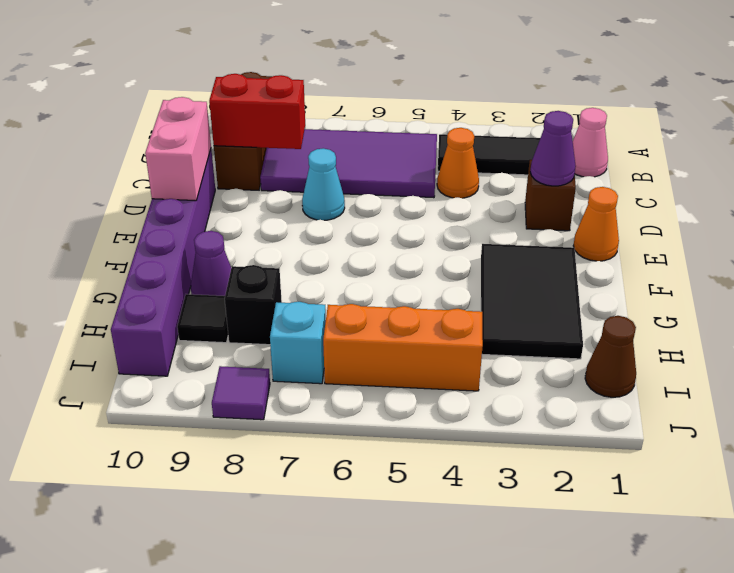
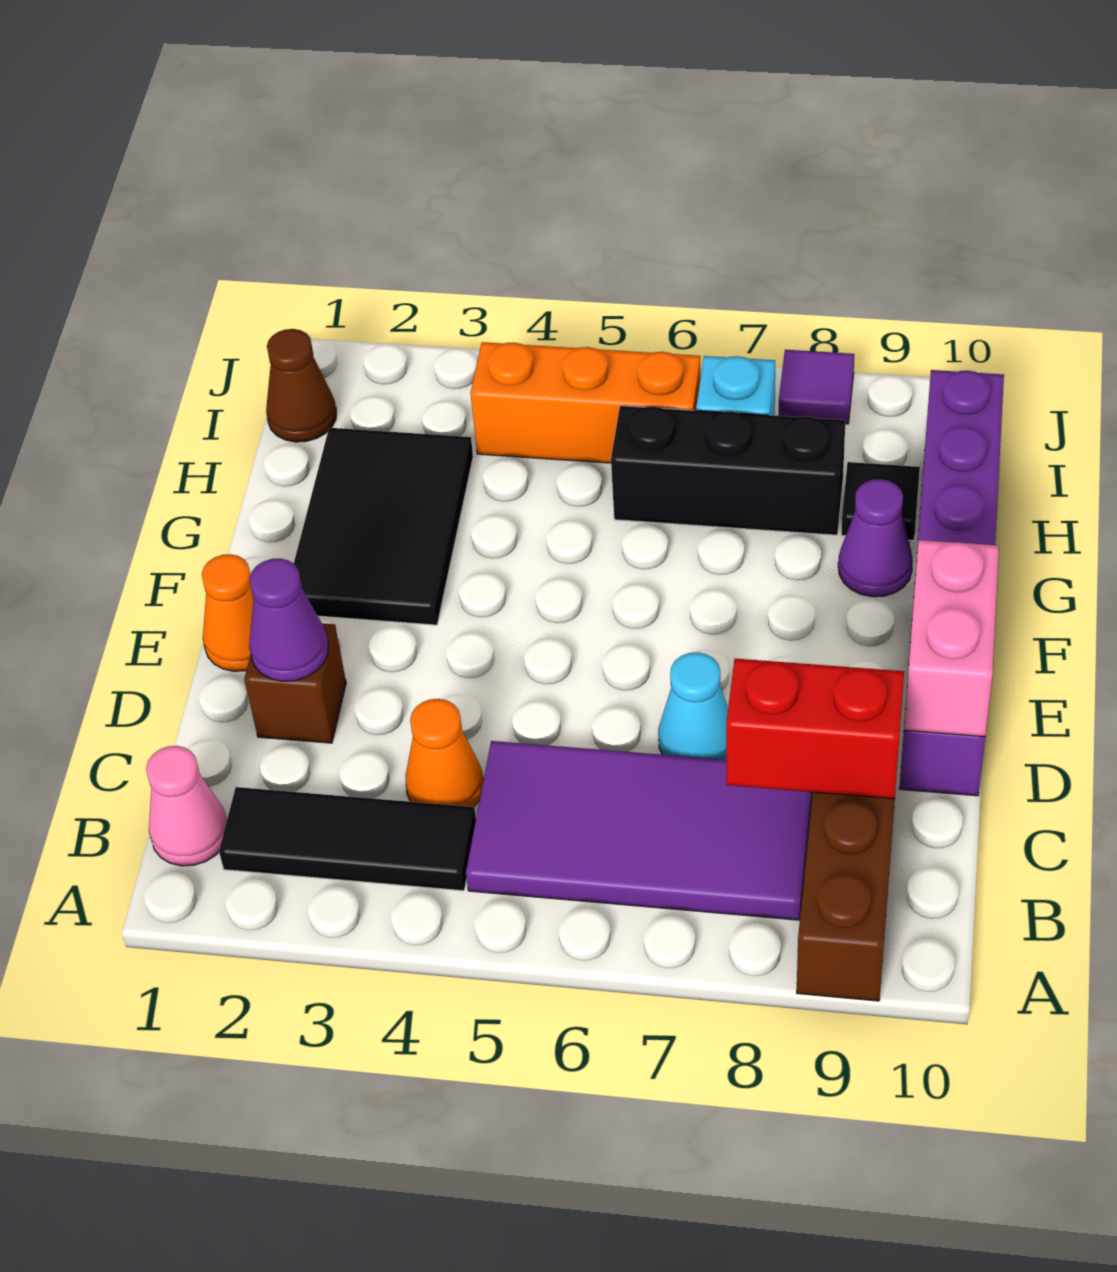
black brick H8 level 1 -> black brick H6:H8 level 1

